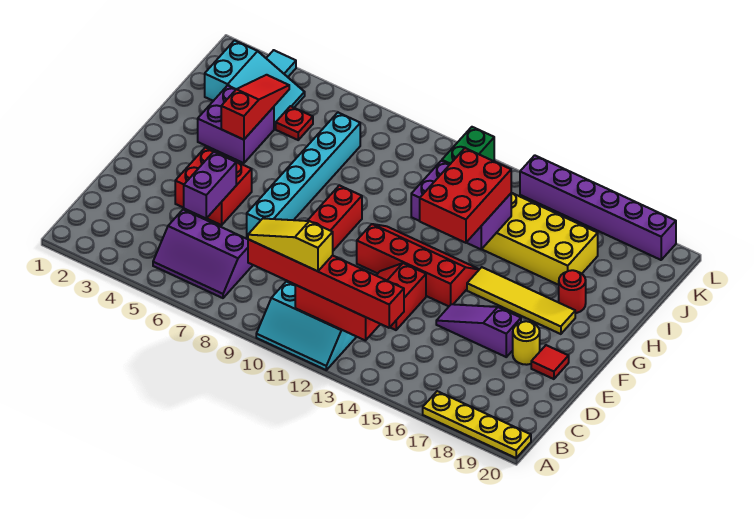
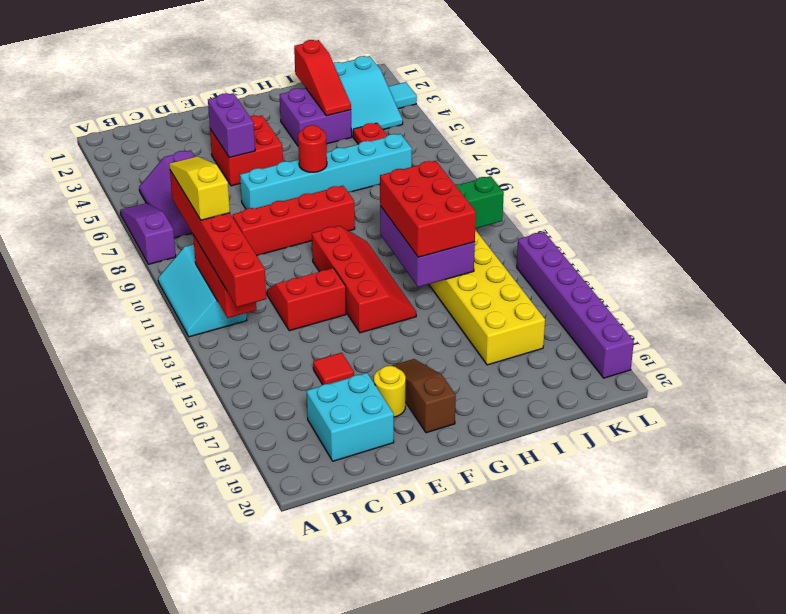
yellow plate A17:A20 level 1 -> none
none -> cyan brick C18:D19 level 1
purple brick D5:E5 level 2 -> purple brick E4:E5 level 2
purple slope E15:E17 level 1 top 17 -> purple slope A6:A8 level 1 top 8
red tile E19 level 1 -> red tile D16 level 1
none -> brown slope F17:F19 level 1 top 19
red brick G13:I14 level 3 -> red brick H12:I14 level 3
yellow tile G15:G18 level 1 -> none
red slope H4:J4 level 2 top H -> red slope I2:I4 level 2 top 2
red round brick H18 level 1 -> red round brick G7 level 2

